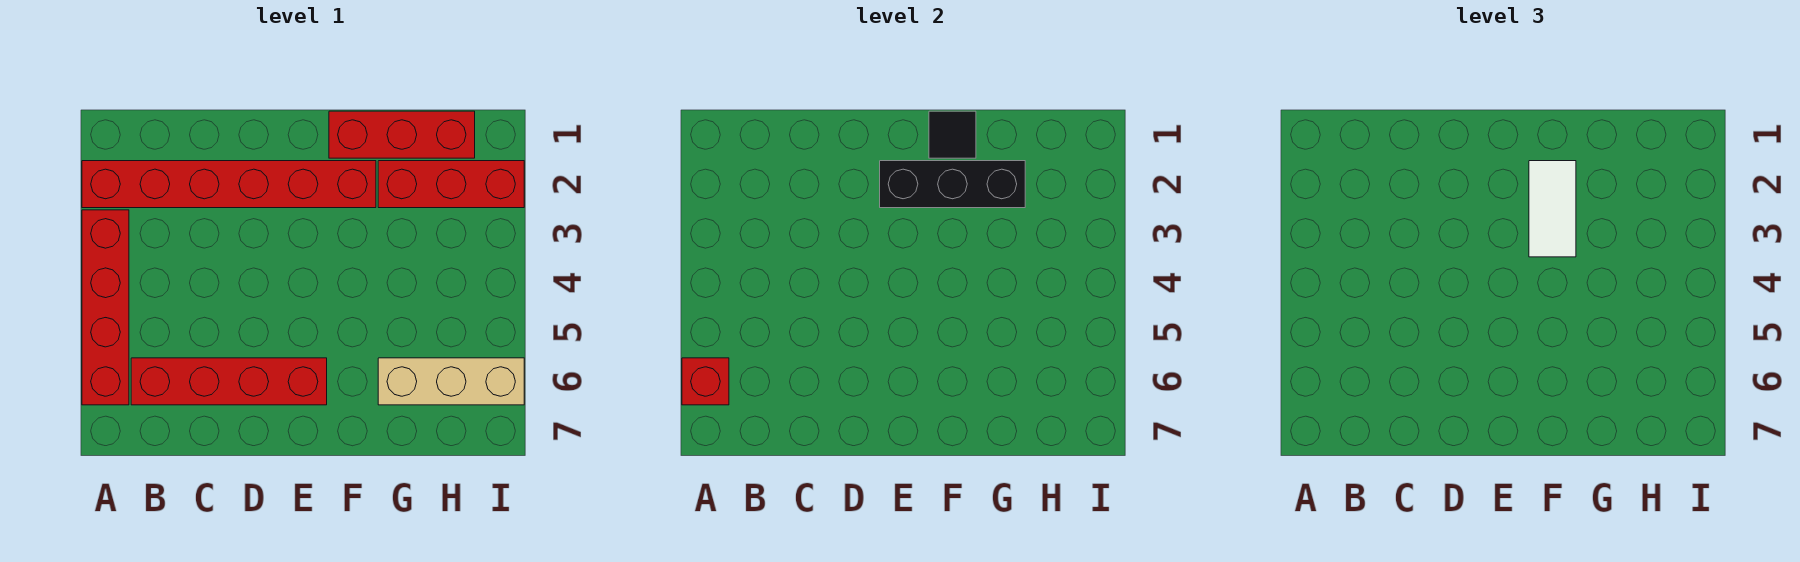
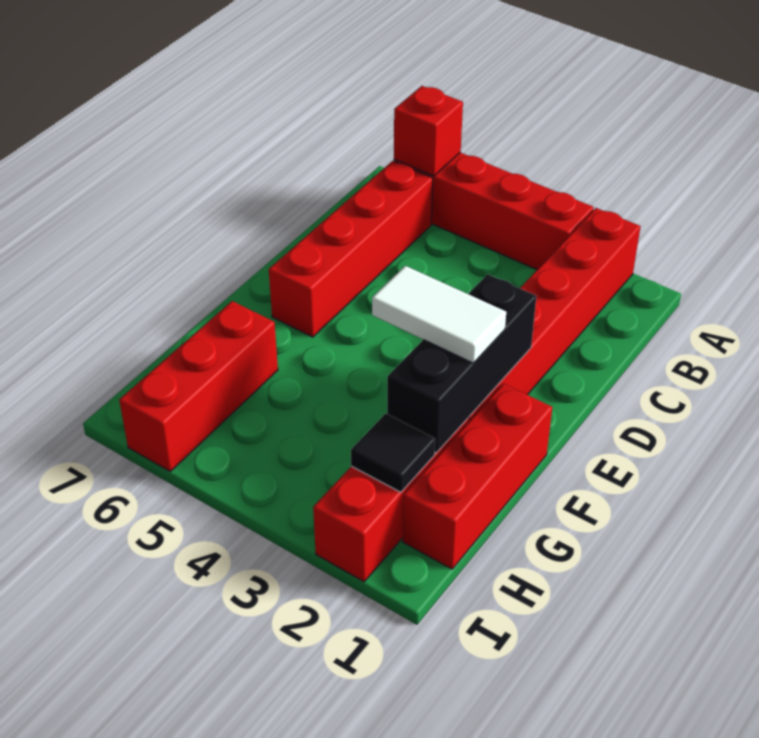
black tile F1 level 2 -> black tile H2 level 2
tan brick G6:I6 level 1 -> red brick G6:I6 level 1

